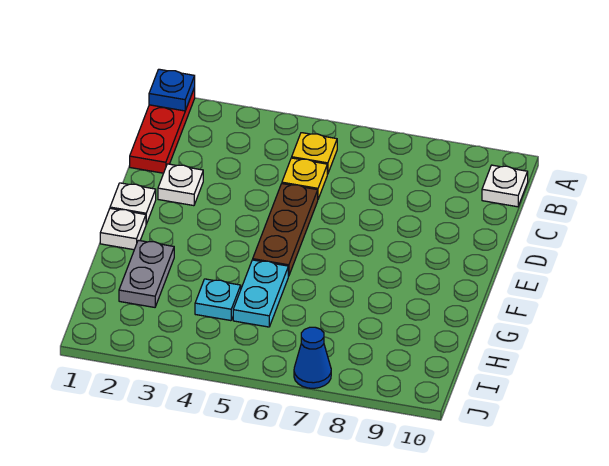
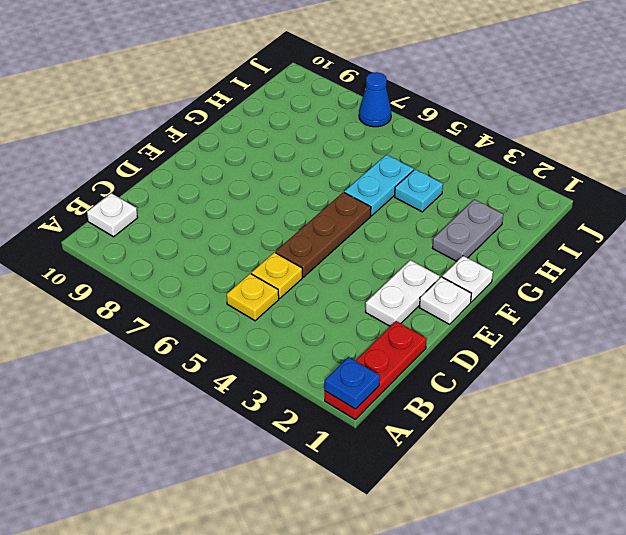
white plate D2 level 1 -> white plate D2:E2 level 1

